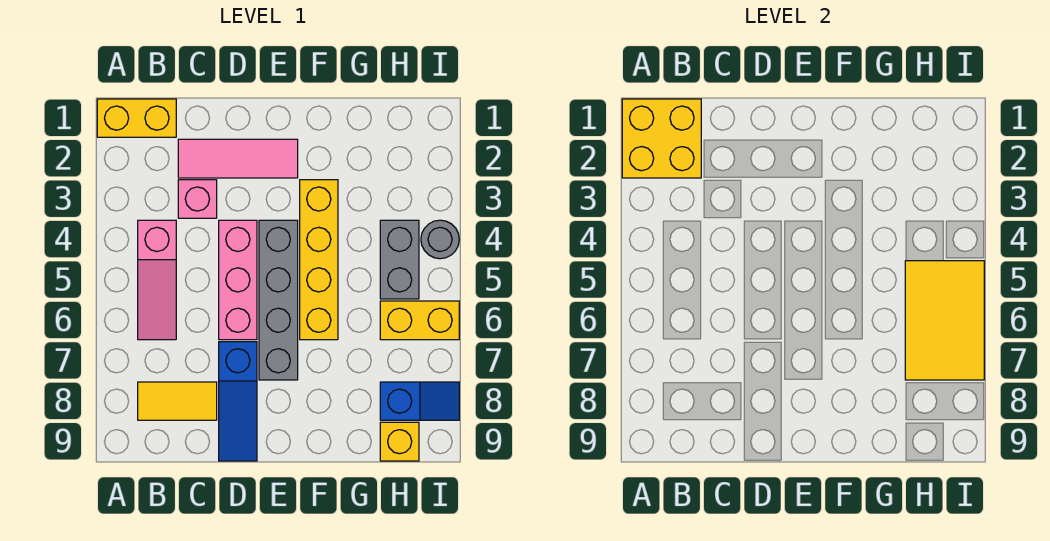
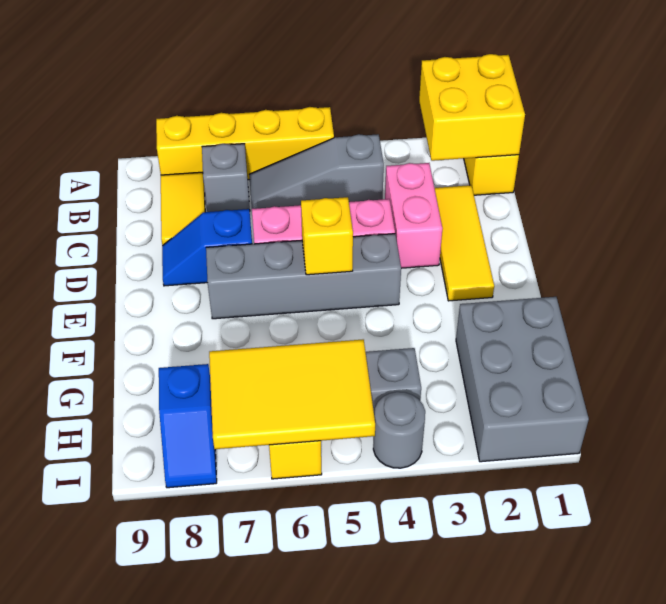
pink slope B4:B6 level 1 top 4 -> grey slope B4:B6 level 1 top 4
none -> grey brick B7 level 1
pink tile C2:E2 level 1 -> yellow tile C2:E2 level 1
pink brick C3 level 1 -> pink brick C3:D3 level 1
blue slope D7:D9 level 1 top 7 -> blue slope D7:D8 level 1 top 7
yellow brick F3:F6 level 1 -> yellow brick A5:A8 level 1
none -> grey brick G1:I2 level 1
yellow brick H9 level 1 -> yellow brick E5 level 2

